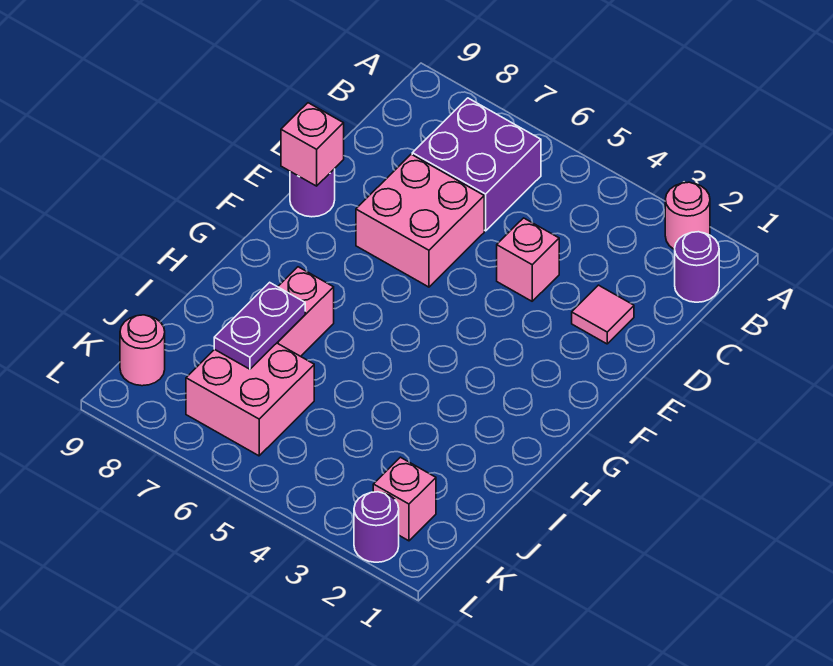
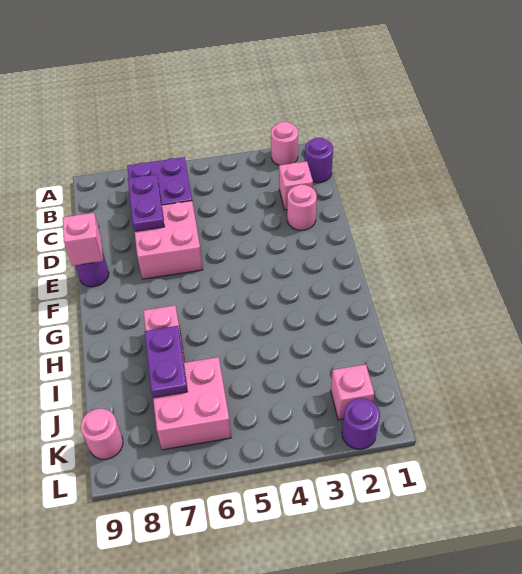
none -> purple plate C7:D7 level 2
pink tile D2 level 1 -> pink round brick D2 level 1
pink brick D4 level 1 -> pink brick C2 level 1

